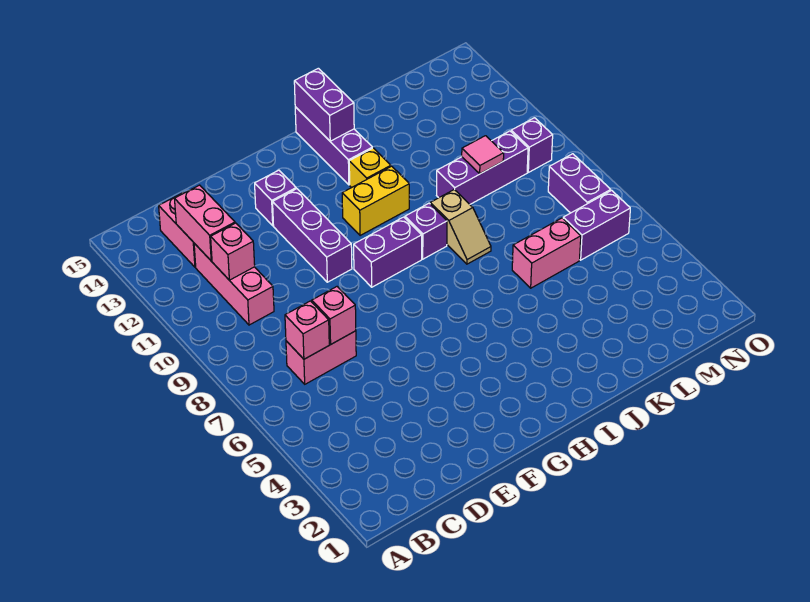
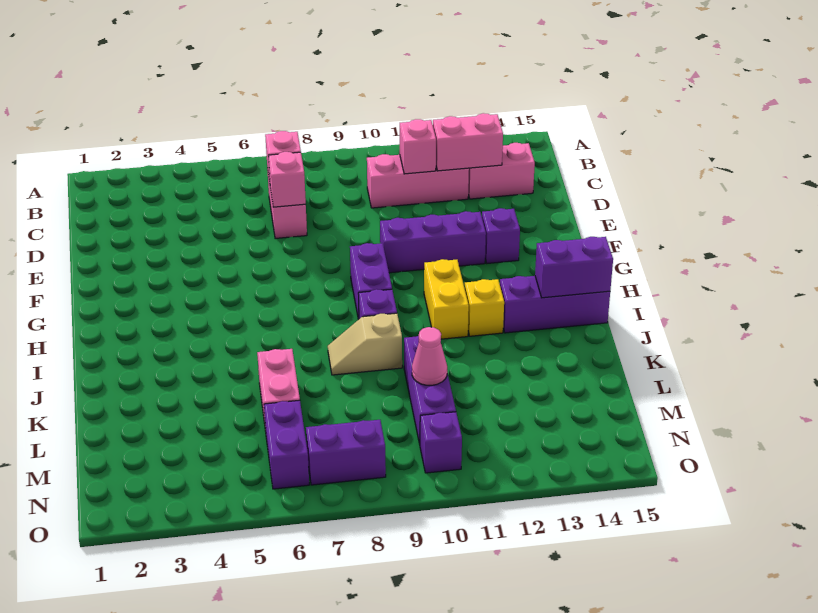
pink tile L10 level 2 -> pink cone L10 level 2

